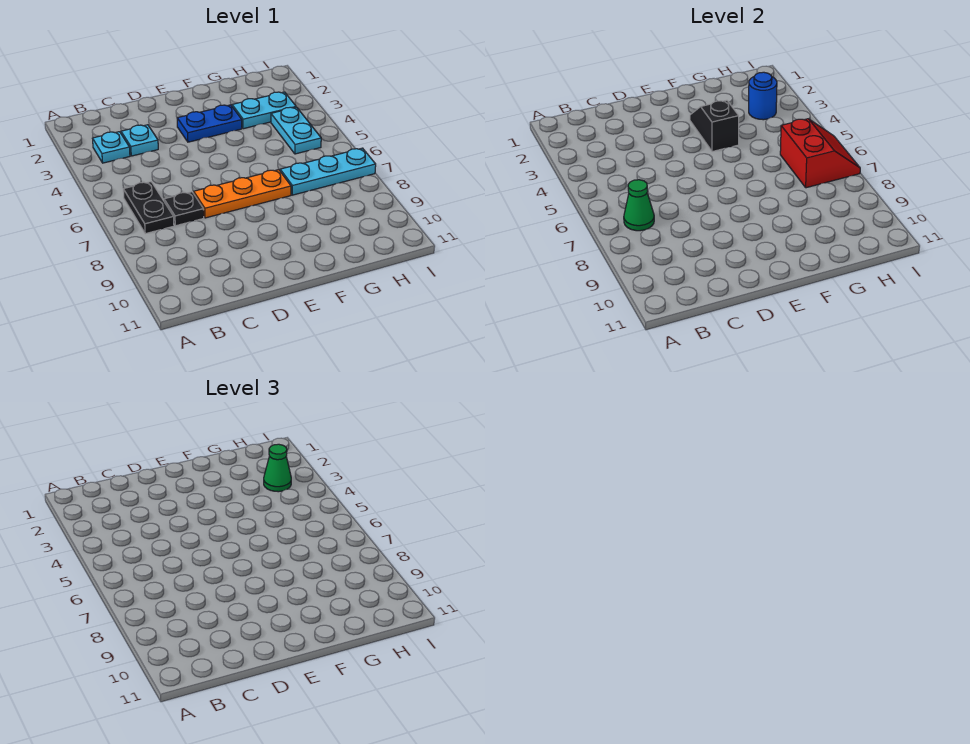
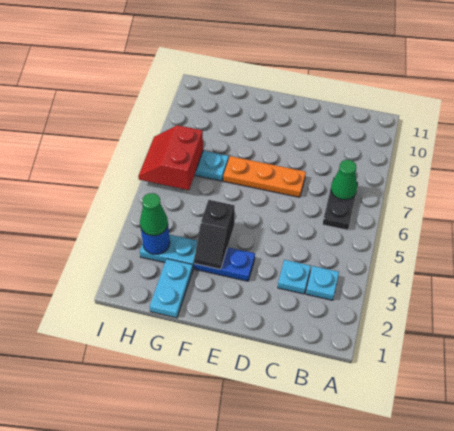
black plate C7 level 1 -> none
cyan plate H4:H5 level 1 -> cyan plate G1:G2 level 1

